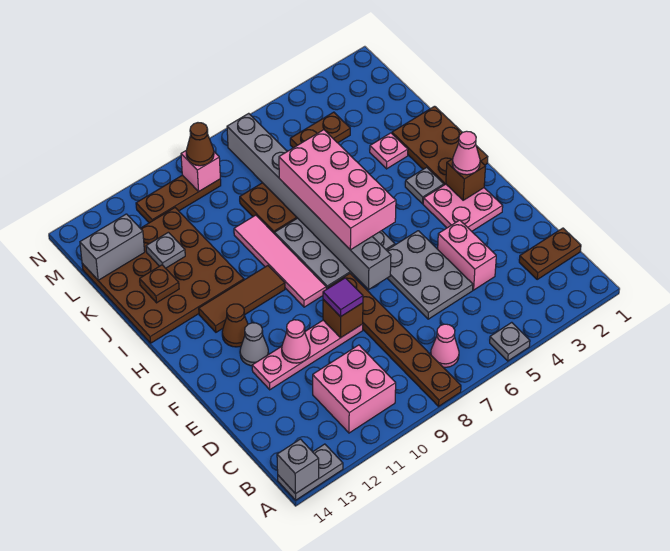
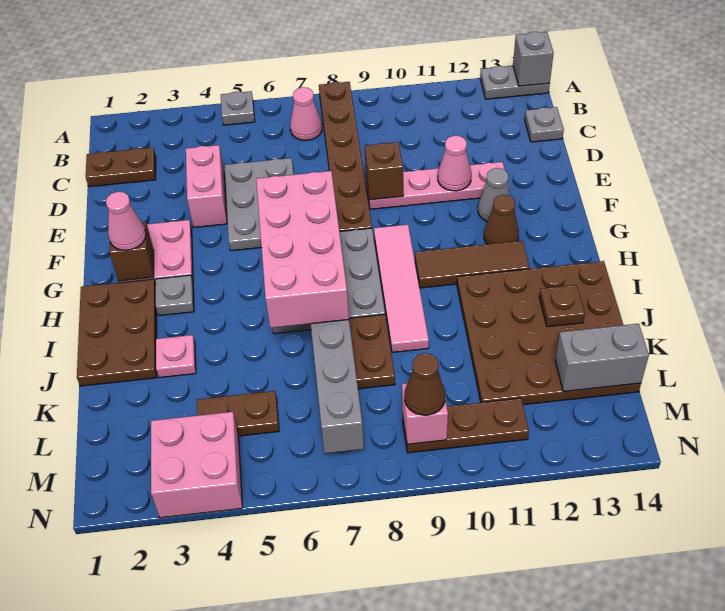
pink brick B10:C11 level 1 -> pink brick M3:N4 level 1
purple tile E9 level 3 -> none
grey plate K12 level 2 -> grey plate C14 level 1

